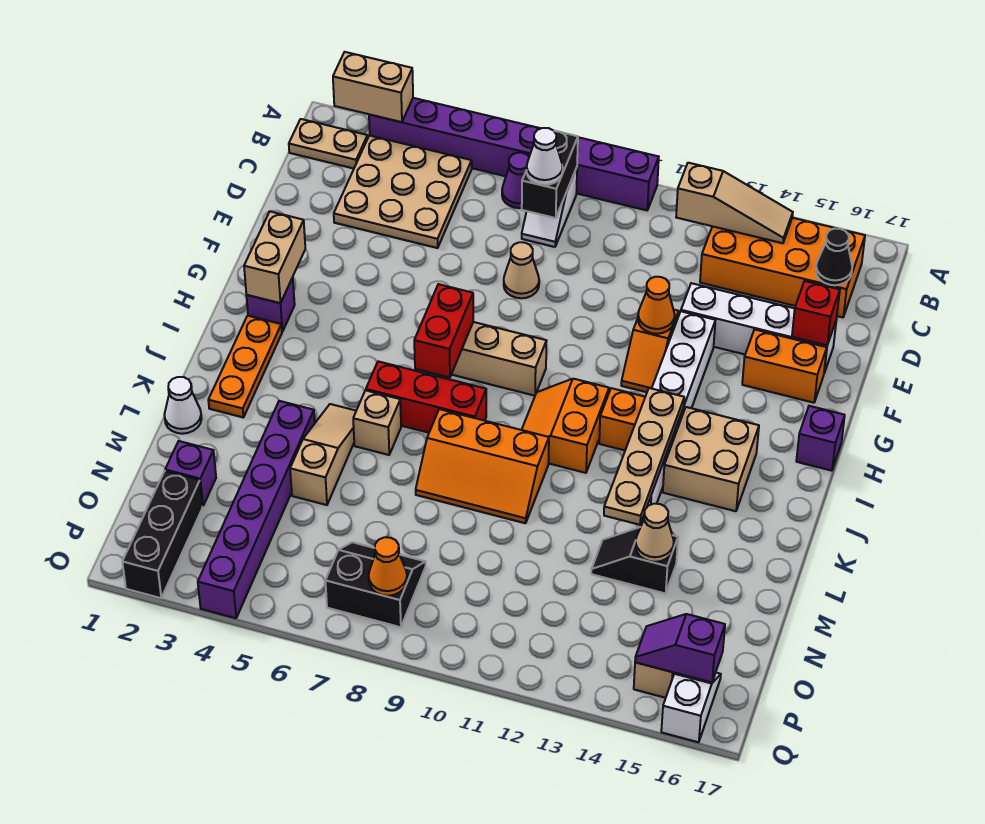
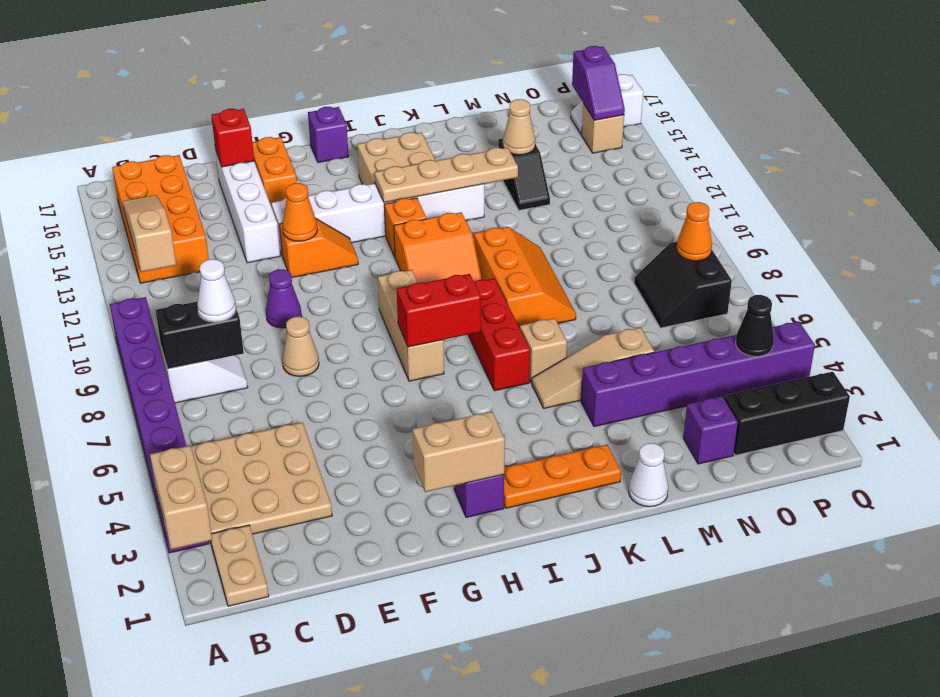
purple cone B7 level 1 -> purple cone E10 level 1
black cone C16 level 2 -> black cone P4 level 2

